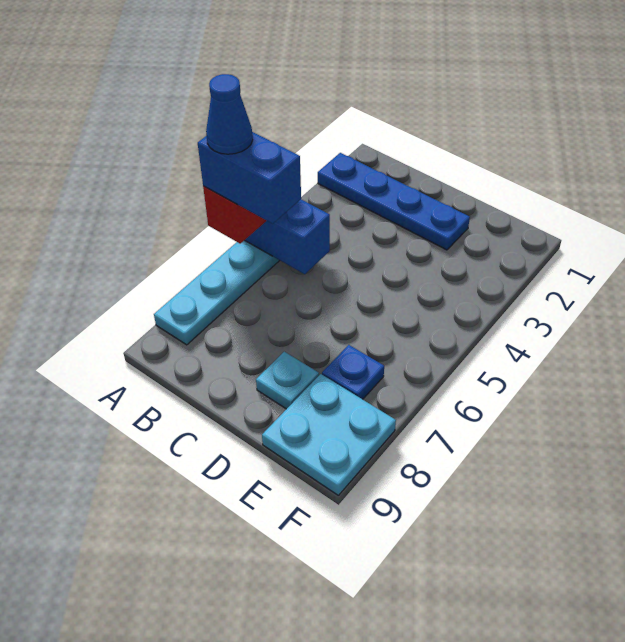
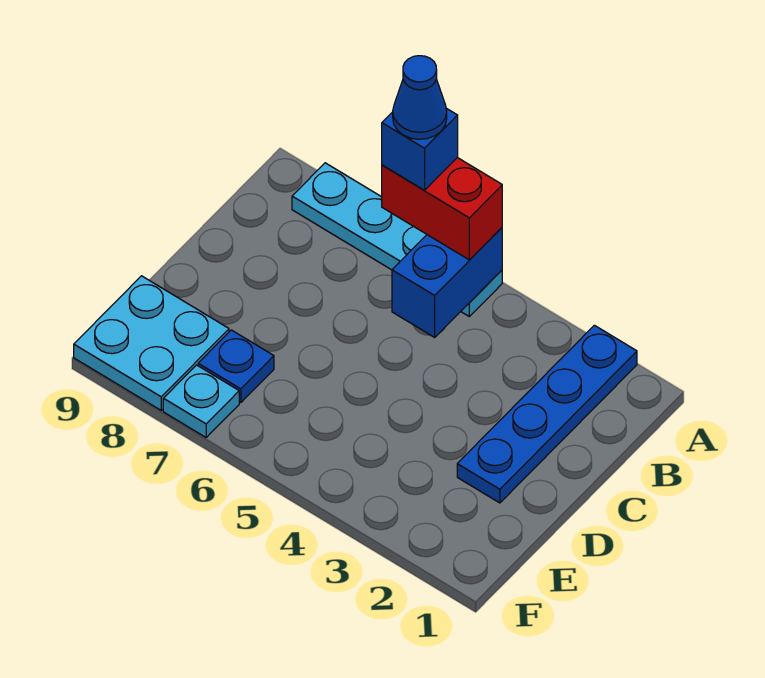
blue brick A6:B6 level 4 -> blue brick A6 level 4
cyan plate D8 level 1 -> cyan plate F7 level 1

